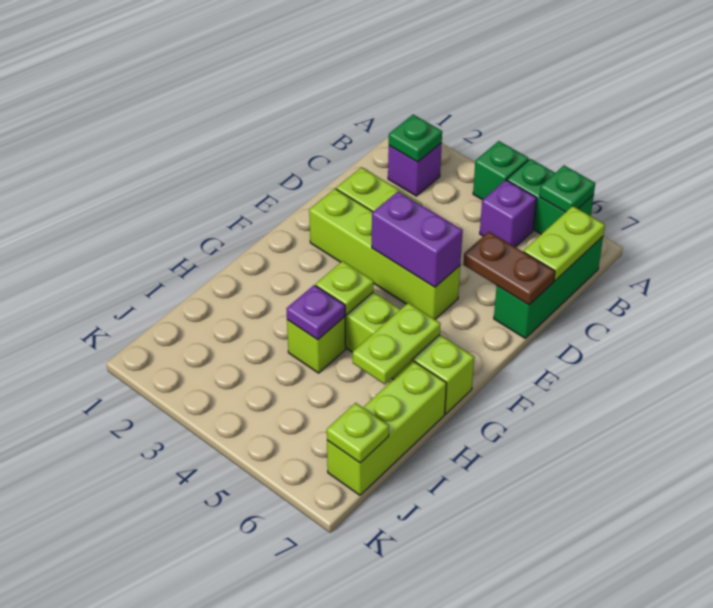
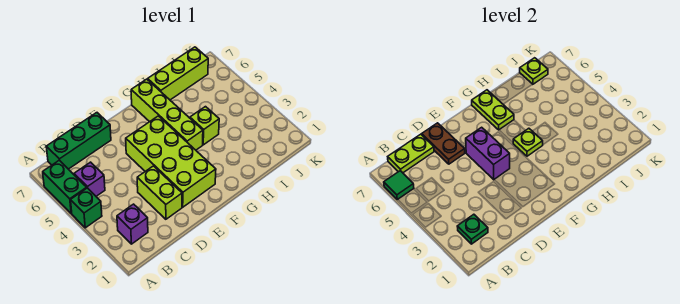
green plate A6 level 2 -> green tile A6 level 2
lime brick E2:E5 level 1 -> lime brick E2:F5 level 1
lime plate G6:H6 level 2 -> lime plate G6:G7 level 2
purple plate H4 level 2 -> none

